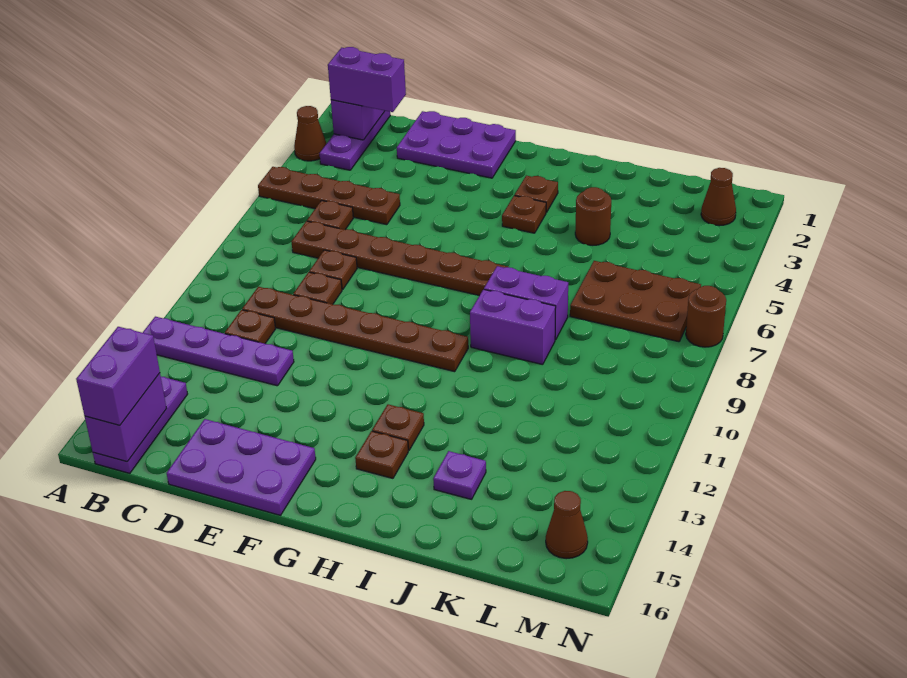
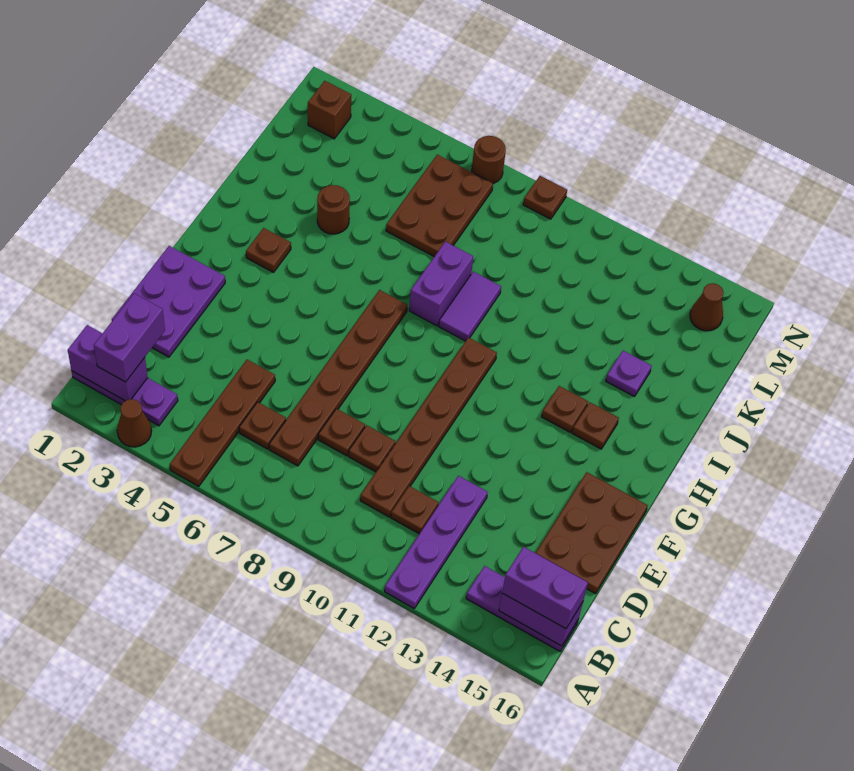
purple plate D15:F16 level 1 -> brown plate D15:F16 level 1
brown plate H4 level 1 -> brown plate N9 level 1
purple brick I9:J9 level 1 -> purple tile I9:J9 level 1
brown cone M2 level 1 -> brown brick M2 level 1

